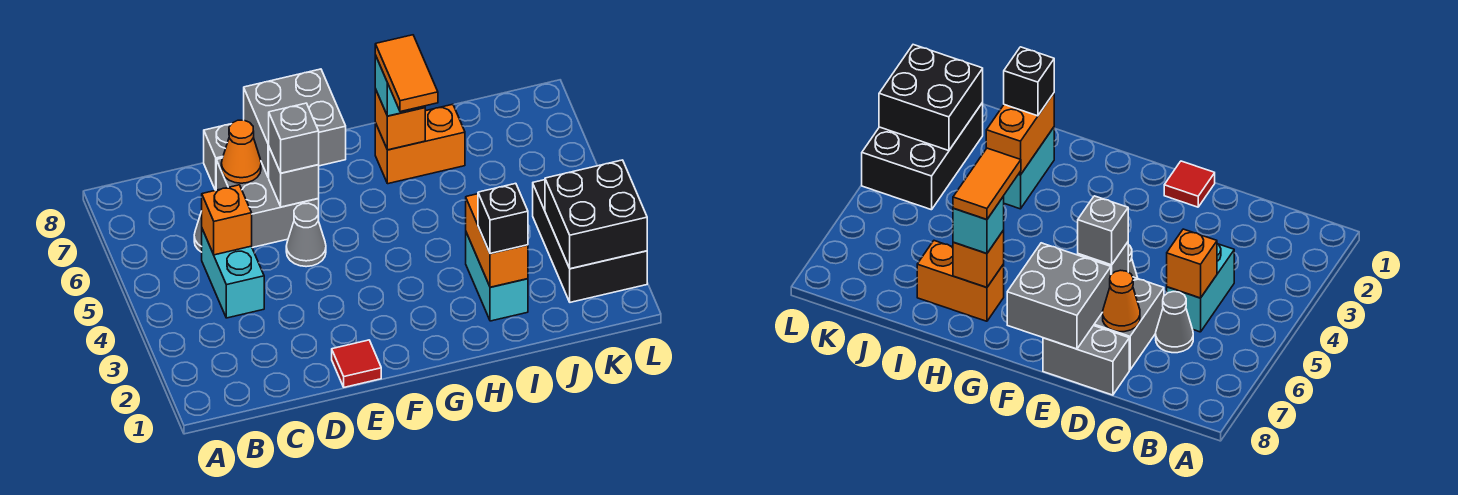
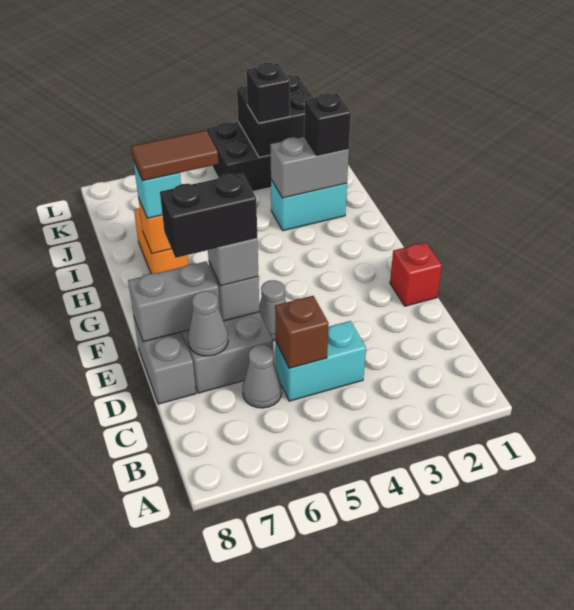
orange brick C5 level 2 -> brown brick C5 level 2
orange cone D7 level 2 -> grey cone D7 level 2
red tile E1 level 1 -> red brick E1 level 1
none -> black brick E6:E7 level 4
grey brick E7:F8 level 2 -> grey brick E7:E8 level 2
orange tile H6:H7 level 4 -> brown tile H6:H7 level 4
orange brick I2:I3 level 2 -> grey brick I2:I3 level 2
none -> black brick K3 level 3

